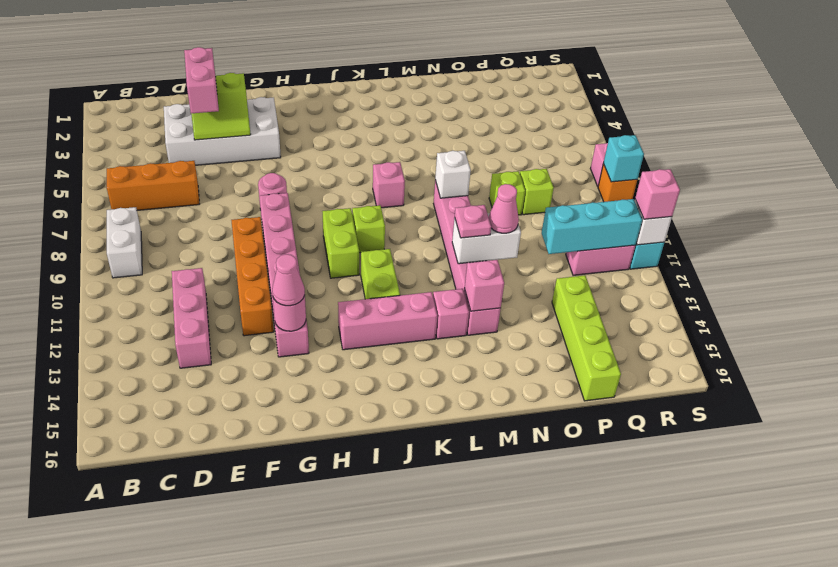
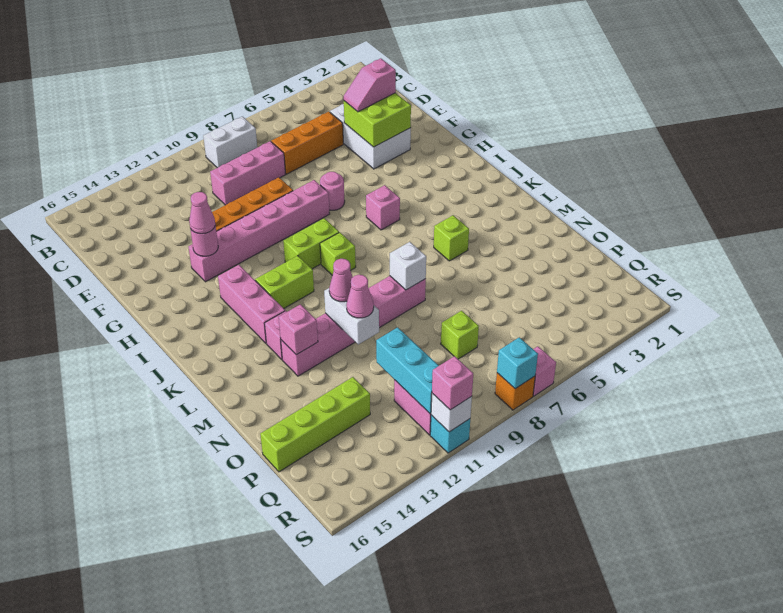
orange brick B6:D6 level 1 -> orange brick D5:D7 level 1
white brick D3:G4 level 1 -> white brick D3:F4 level 1
pink brick D11:D13 level 1 -> pink brick D8:D10 level 1
lime slope E3:F4 level 2 top 3 -> lime brick E3:F4 level 2
pink brick E3:E4 level 3 -> pink slope E3:E4 level 3 top 3
pink brick K7 level 1 -> pink brick I6 level 1
pink plate M11 level 3 -> pink cone M11 level 3
lime brick O8 level 1 -> lime brick L5 level 1

